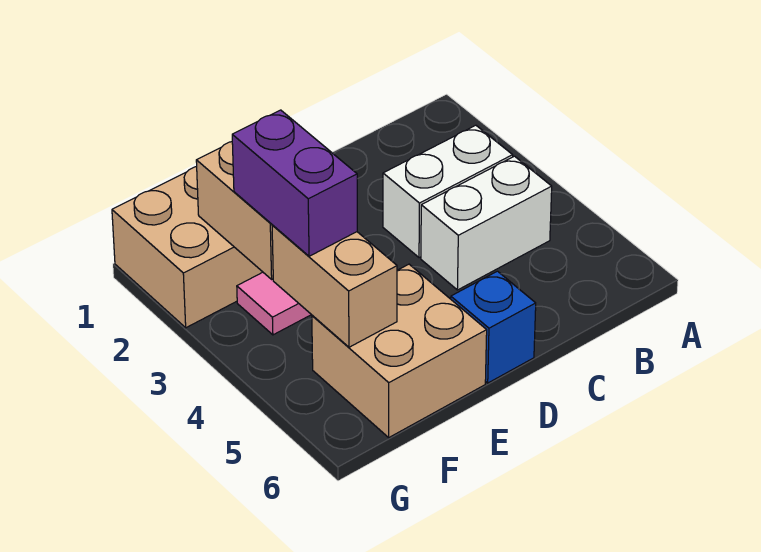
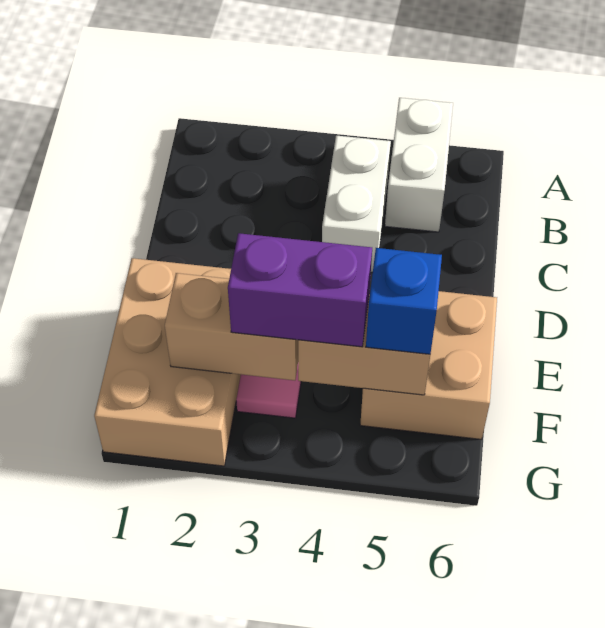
white brick B3:C3 level 1 -> white brick A5:B5 level 1
blue brick D6 level 1 -> blue brick F5 level 3

